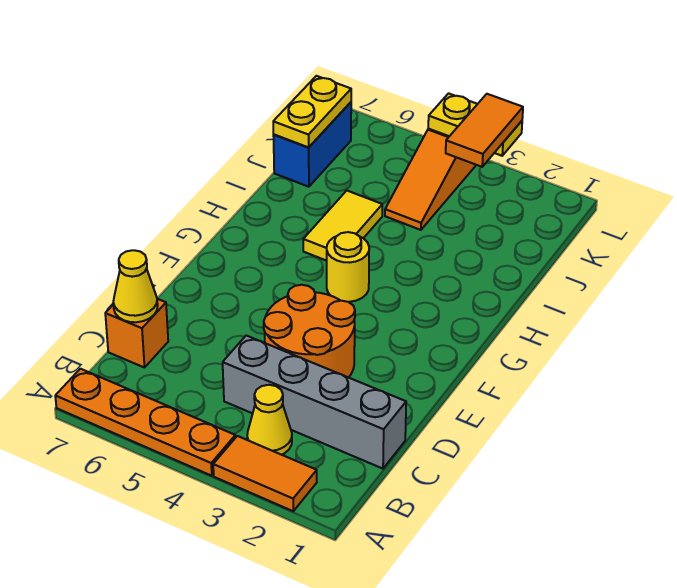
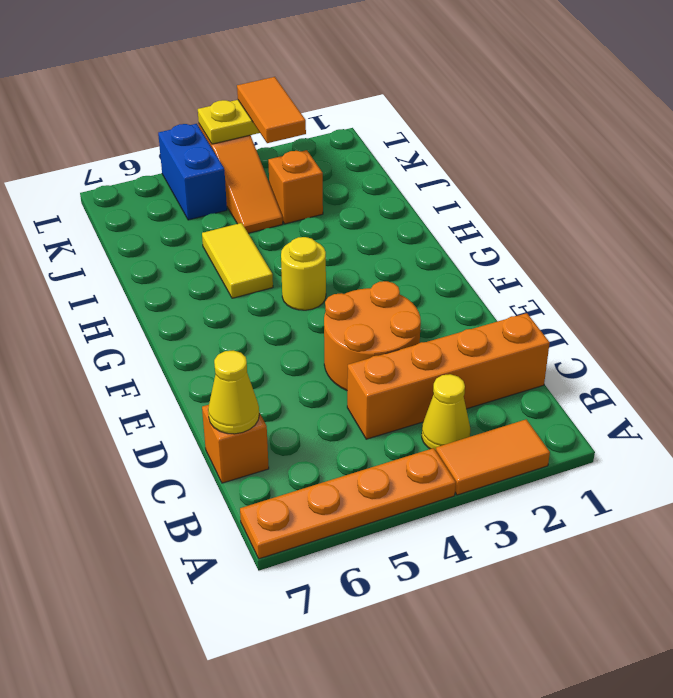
grey brick C1:C4 level 1 -> orange brick C1:C4 level 1
none -> orange brick J3 level 1
blue brick J7:K7 level 1 -> blue brick K5:L5 level 1
yellow plate J7:K7 level 2 -> none

